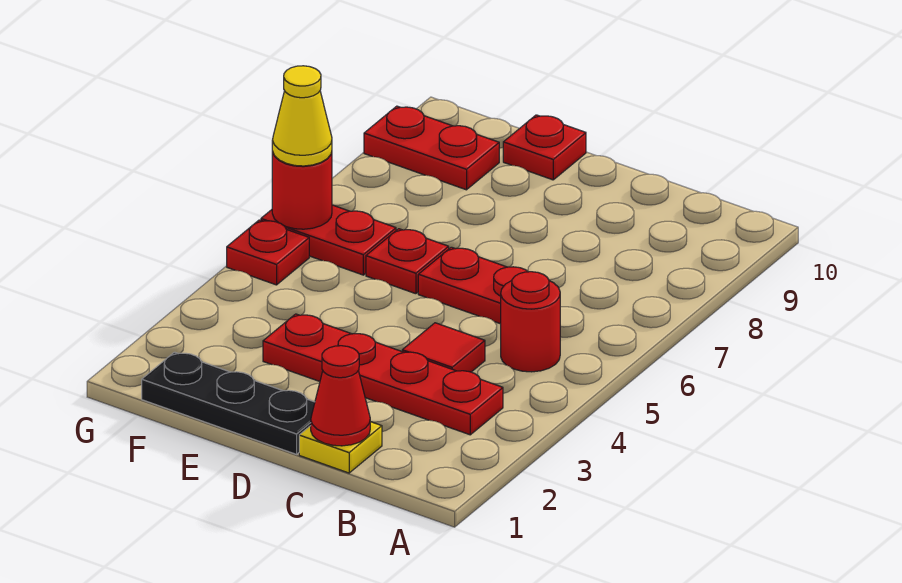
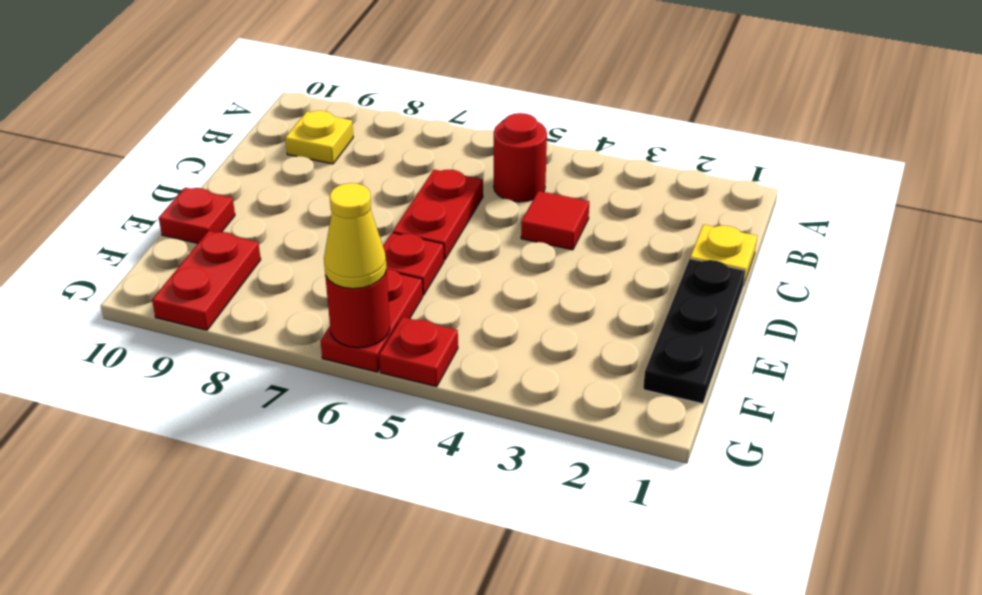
red plate B3:E3 level 1 -> none
none -> yellow plate B9 level 1
red cone C1 level 2 -> none

